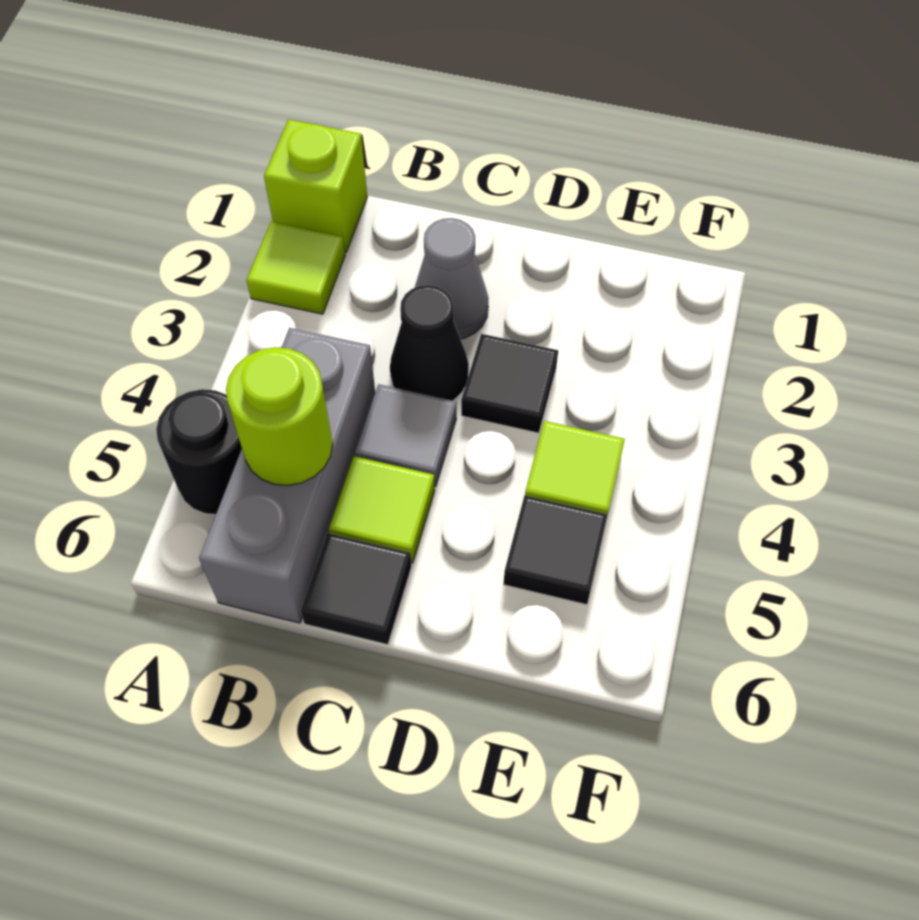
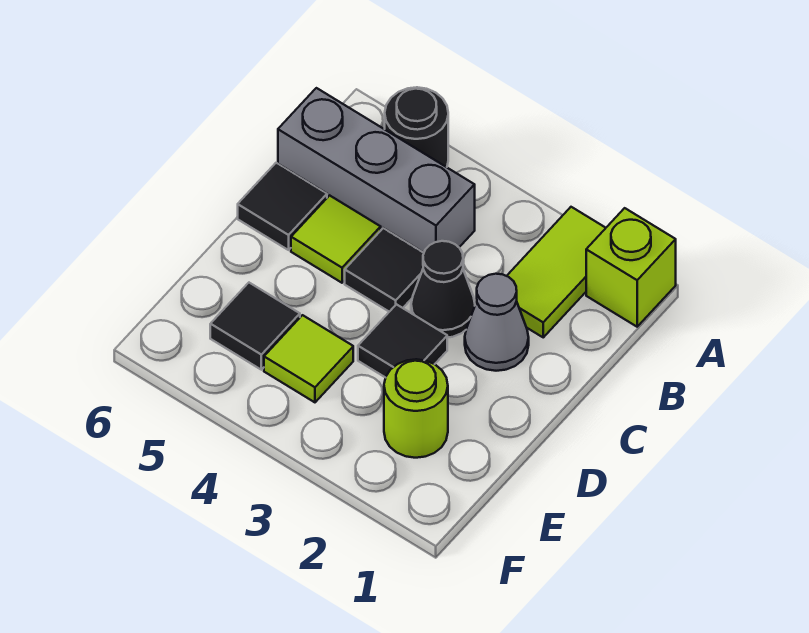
lime tile A2 level 1 -> lime tile A2:B2 level 1
lime round brick B5 level 2 -> lime round brick E2 level 1
grey tile C4 level 1 -> black tile C4 level 1

